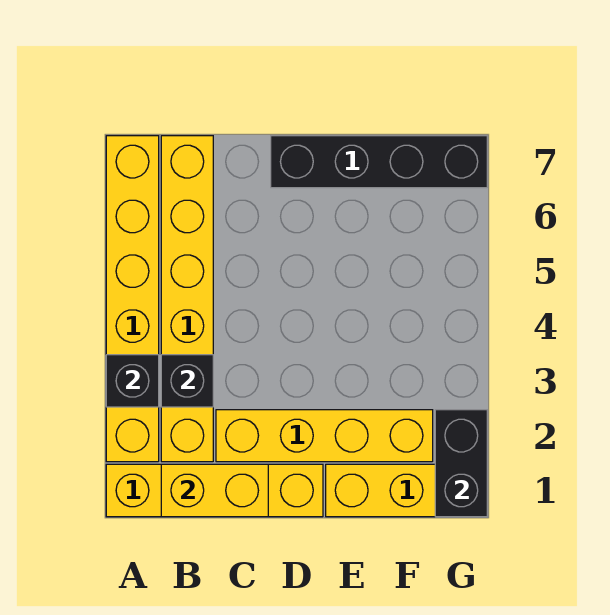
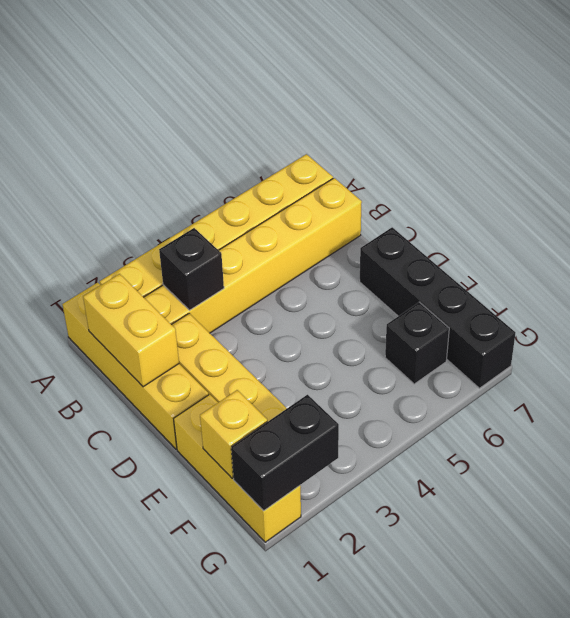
black brick A3 level 2 -> black brick F6 level 1
none -> yellow brick F1 level 2

